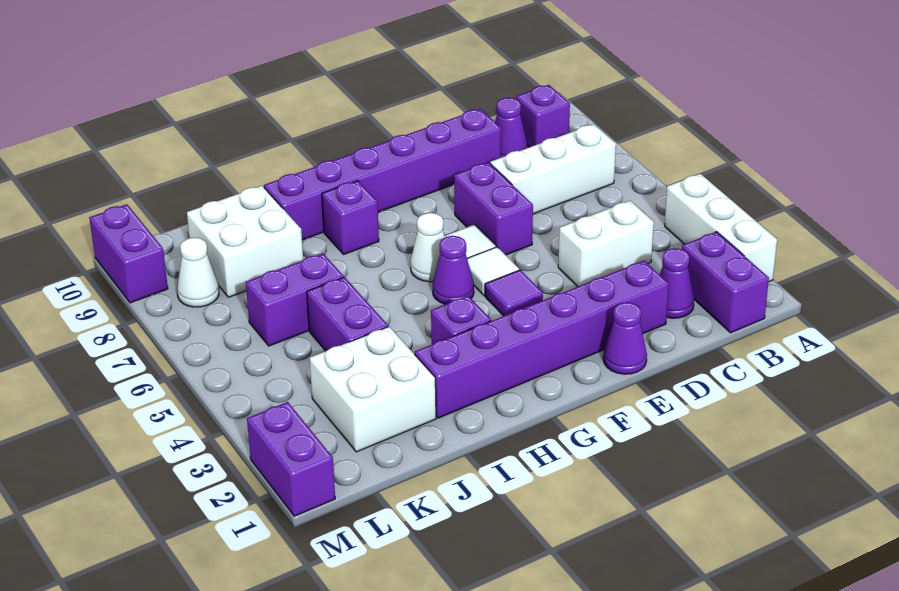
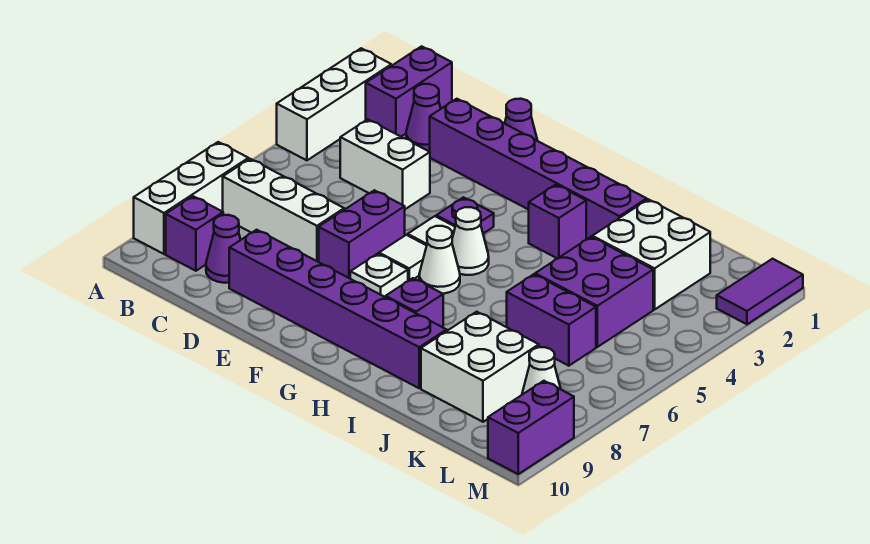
none -> white brick A7:A9 level 1
purple tile F4 level 1 -> purple plate F4 level 1
none -> white plate F7 level 1
purple cone G5 level 1 -> white cone G5 level 1
purple brick J4:J5 level 1 -> purple brick J4:K5 level 1
purple brick M1:M2 level 1 -> purple tile M1:M2 level 1

